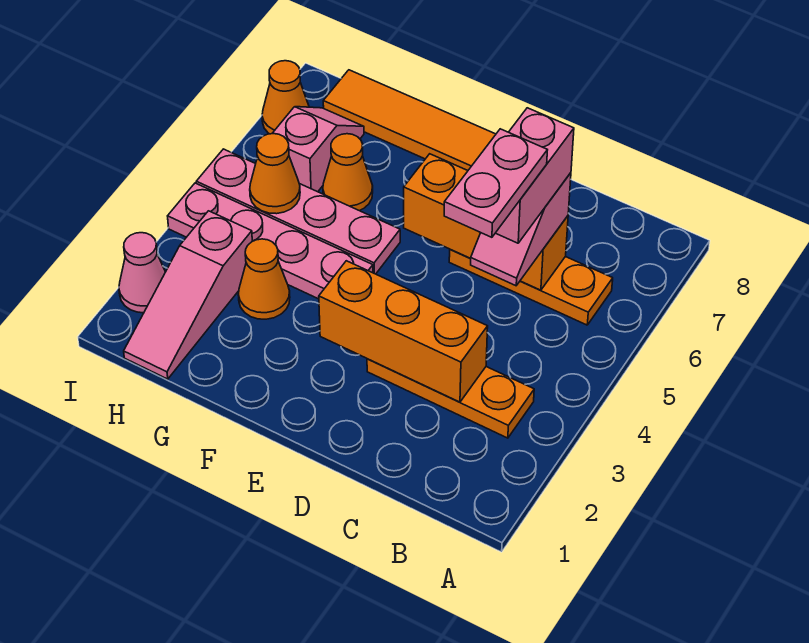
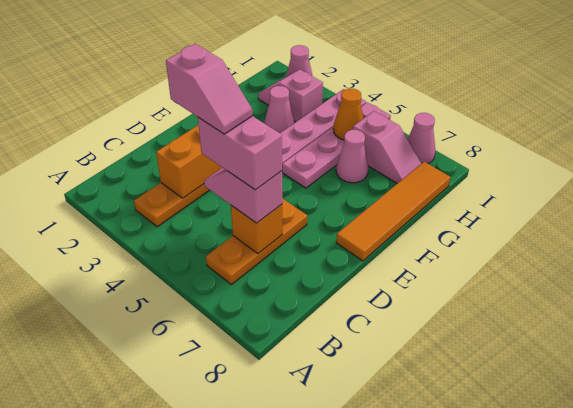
pink plate C4:C5 level 5 -> pink slope C4:C5 level 5 top 4
orange brick C6:E6 level 2 -> orange brick C6 level 2
orange cone G3 level 1 -> pink cone G3 level 1
orange cone G6 level 1 -> pink cone G6 level 1
pink slope H1:H3 level 1 top 3 -> pink slope H2:H3 level 1 top 3
orange cone I7 level 1 -> pink cone I7 level 1

